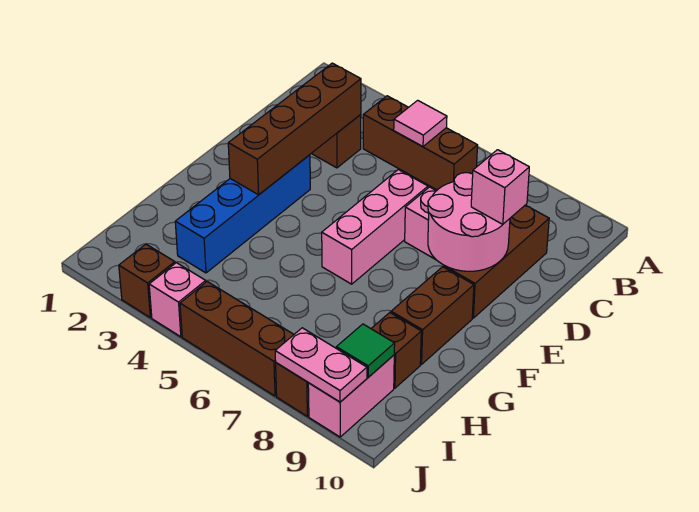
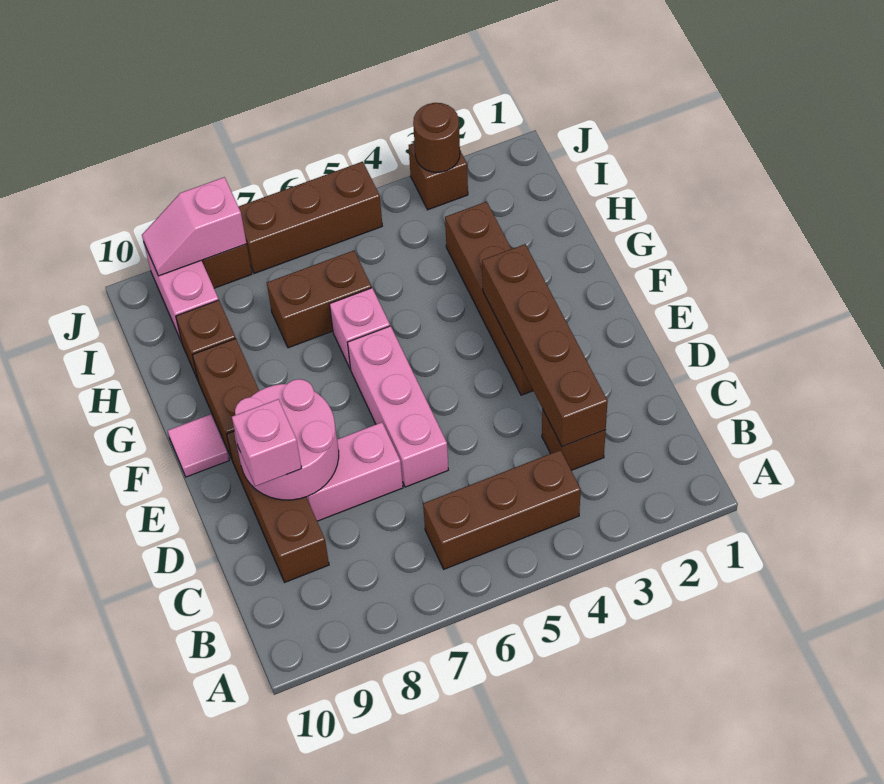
pink tile B5 level 2 -> pink tile F10 level 1
blue brick E3:H3 level 1 -> brown brick E3:H3 level 1
none -> brown brick H6:H7 level 1
green tile I9 level 2 -> none
none -> brown round brick J3 level 2
pink brick J4 level 1 -> pink brick G6 level 1
pink plate J8:J9 level 2 -> pink slope J8:J9 level 2 top 8

